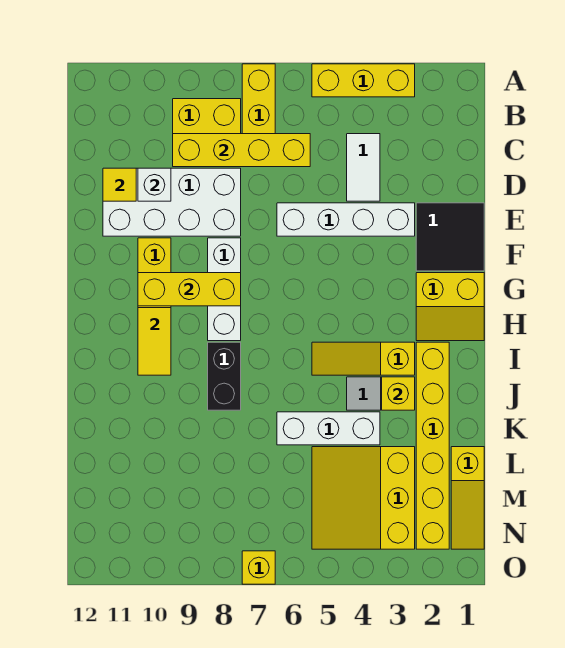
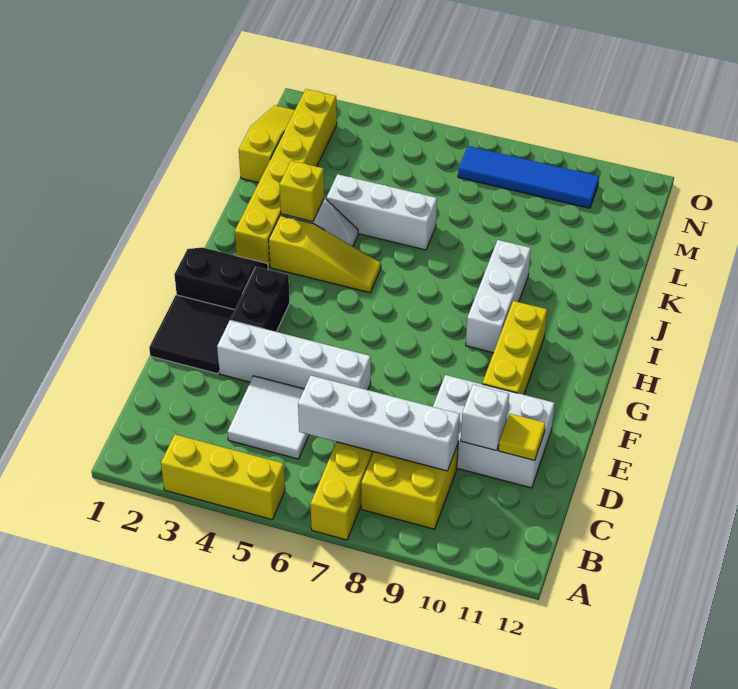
white tile C4:D4 level 1 -> white tile C4:D5 level 1
yellow brick C6:C9 level 2 -> white brick C6:C9 level 2
white brick D8:E11 level 1 -> white brick D9:E11 level 1
white brick F8:H8 level 1 -> white brick H9:J9 level 1
yellow slope G1:H2 level 1 top G -> black slope G1:H2 level 1 top G
yellow brick G8:G10 level 2 -> none
yellow tile H10:I10 level 2 -> none
black brick I8:J8 level 1 -> black brick F3:G3 level 1
yellow slope L3:N5 level 1 top 3 -> none
none -> blue tile N7:N10 level 1
yellow brick O7 level 1 -> none

